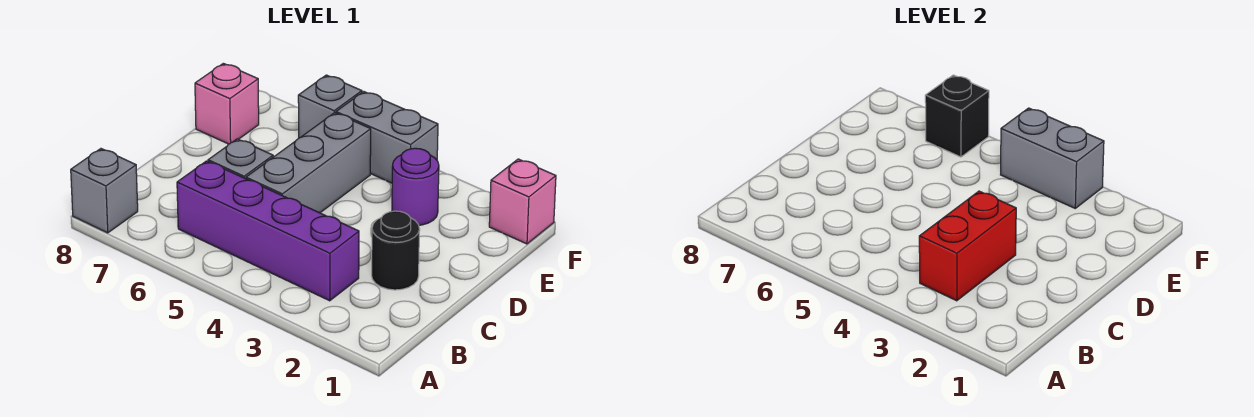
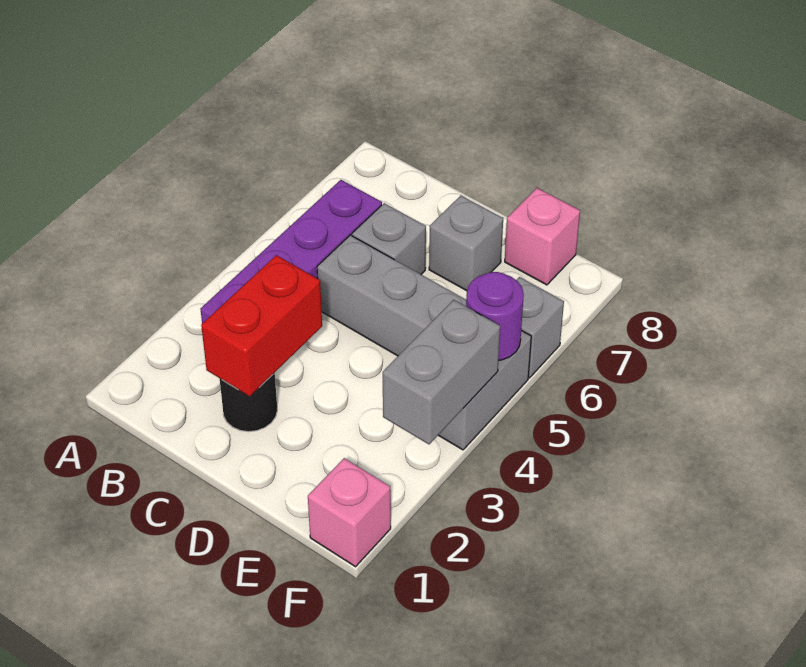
grey brick A8 level 1 -> grey brick D7 level 1
red brick B3:C3 level 2 -> red brick C2:C3 level 2
purple round brick E3 level 1 -> purple round brick F5 level 2
black brick F6 level 2 -> none

